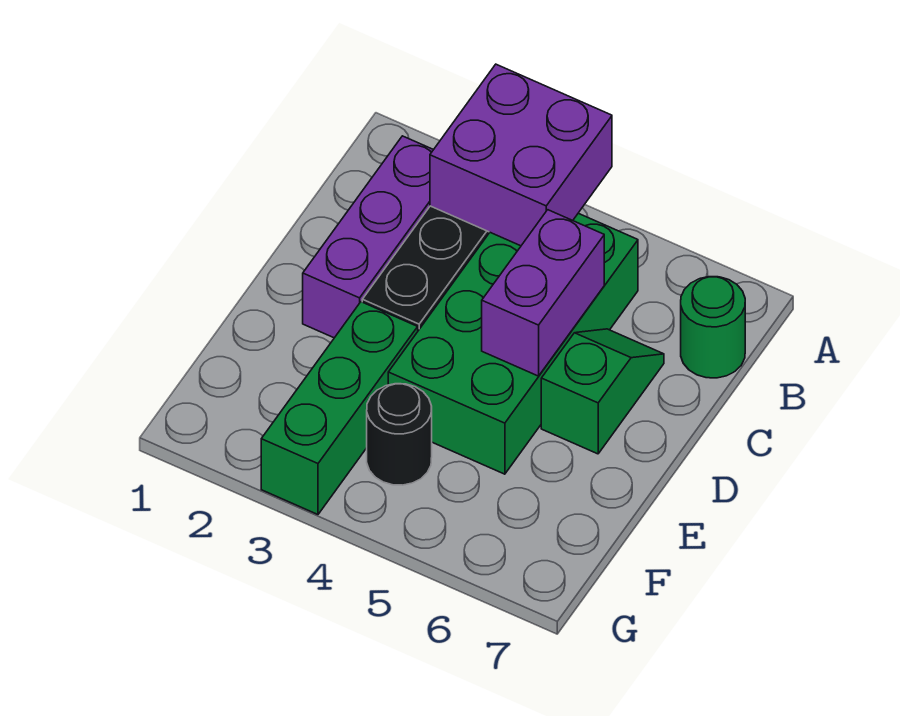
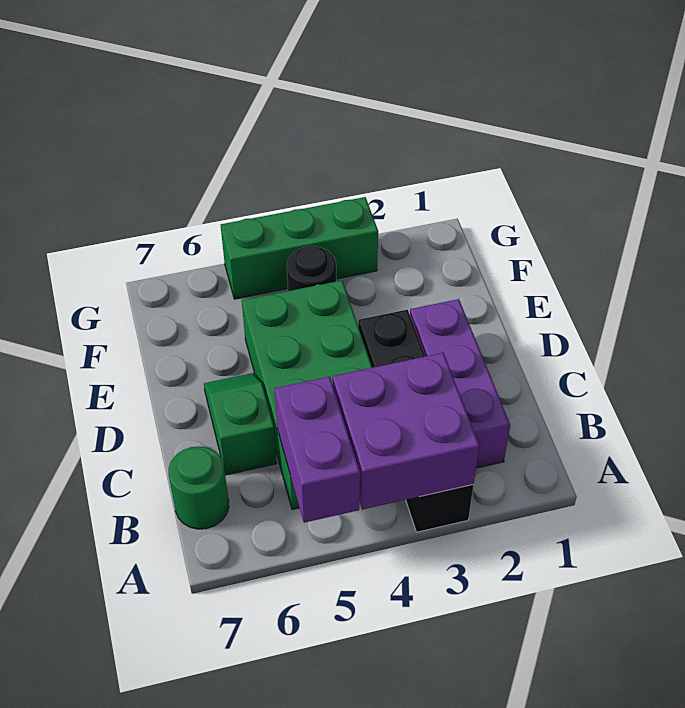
purple brick C5:D5 level 2 -> purple brick A5:B5 level 2
green slope C6:D6 level 1 top D -> green slope C6:D6 level 1 top C
green brick E3:G3 level 1 -> green brick G3:G5 level 1

